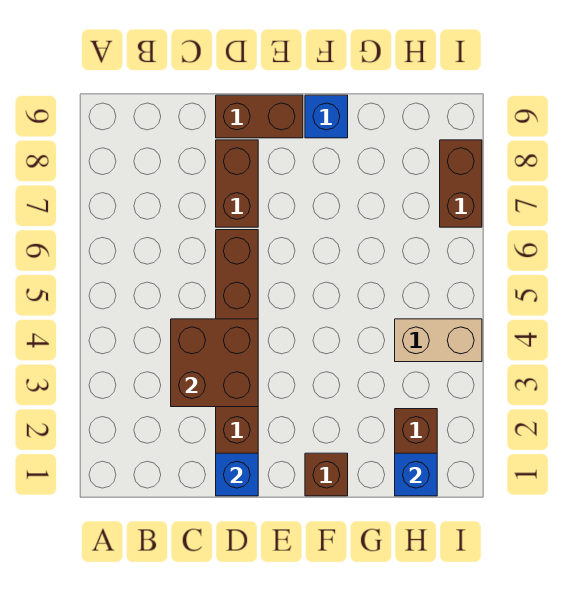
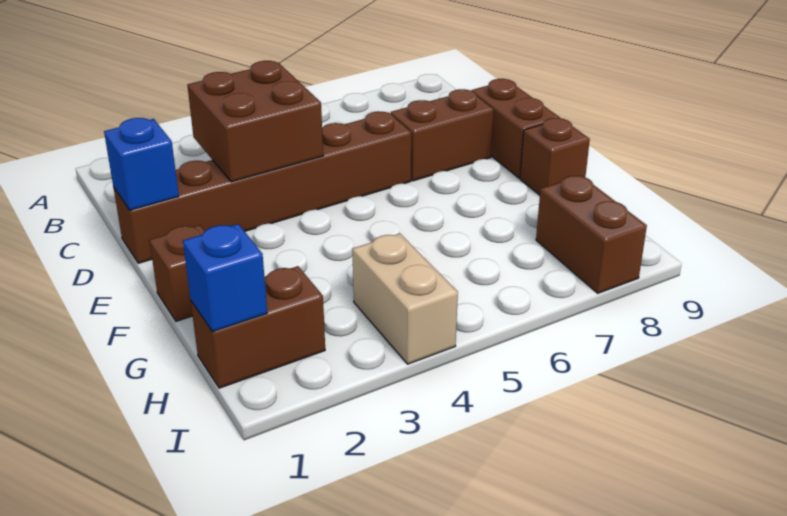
blue brick F9 level 1 -> brown brick F9 level 1
brown brick I7:I8 level 1 -> brown brick H8:I8 level 1

